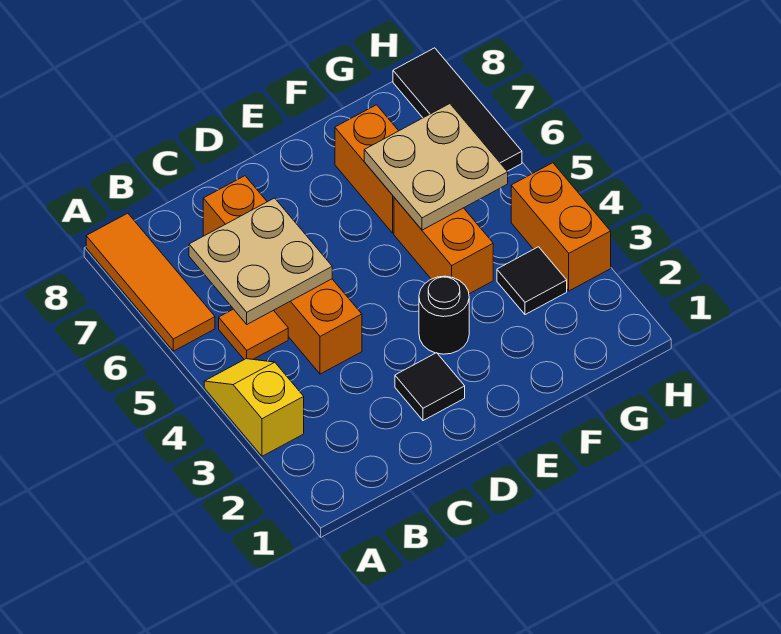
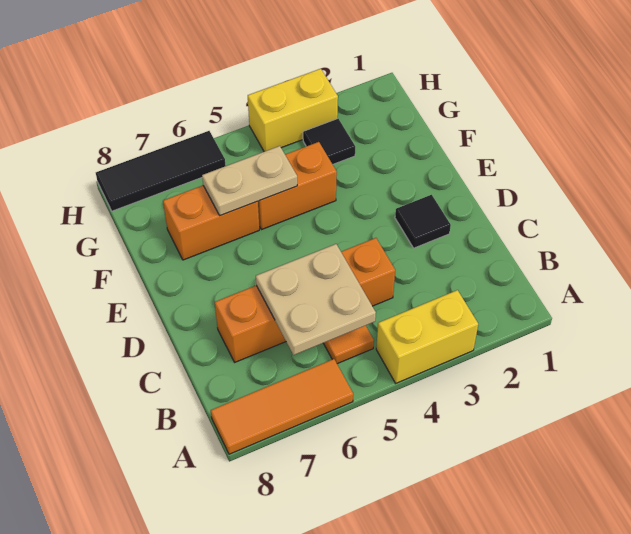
yellow slope A3:A4 level 1 top 3 -> yellow brick A3:A4 level 1
black round brick E3 level 1 -> none
tan plate F5:G6 level 2 -> tan plate F5:F6 level 2
orange brick H3:H4 level 1 -> yellow brick H3:H4 level 1

